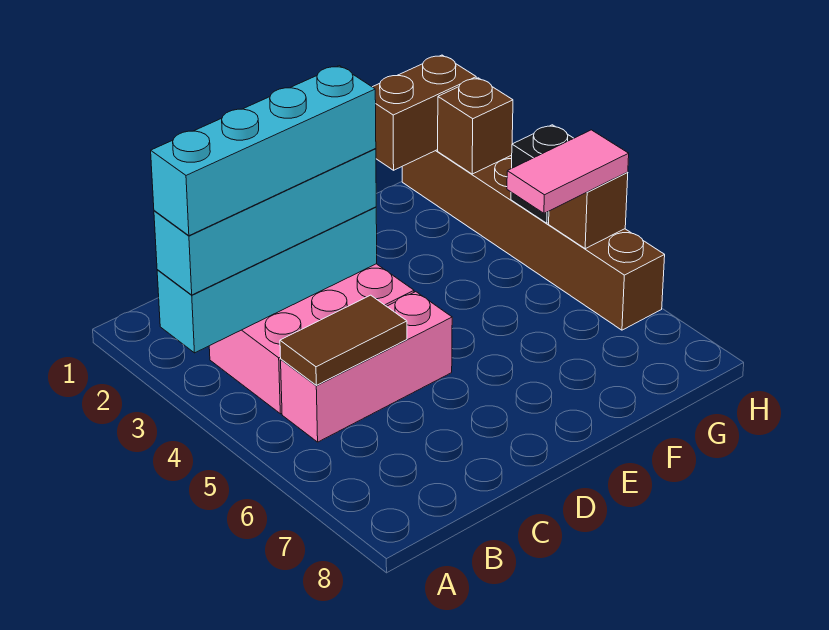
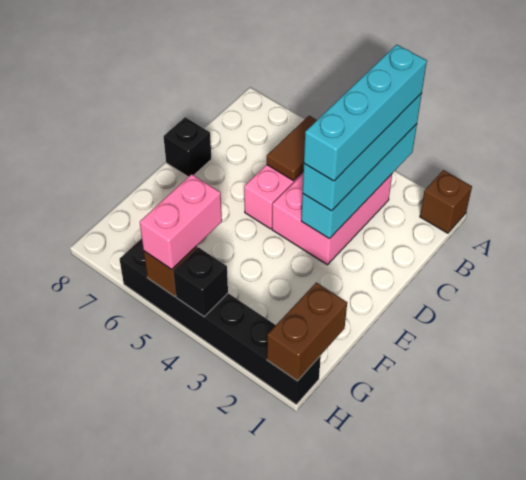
none -> black brick D8 level 1
pink tile G5:H5 level 3 -> pink brick G5:H5 level 3
brown brick H1:H6 level 1 -> black brick H1:H6 level 1
brown brick H2 level 2 -> brown brick A1 level 1

